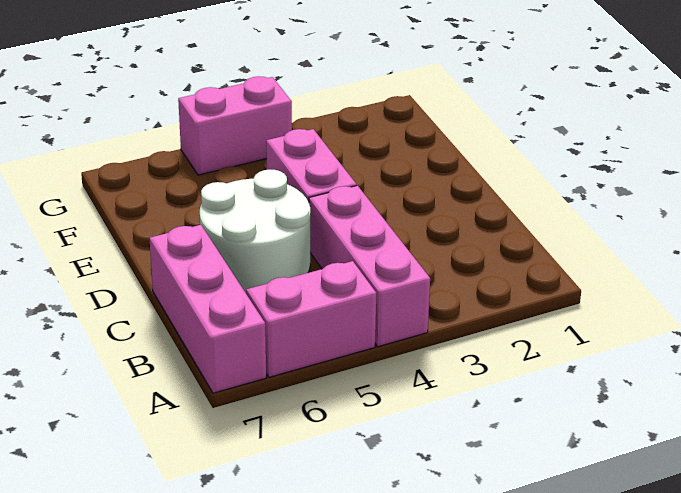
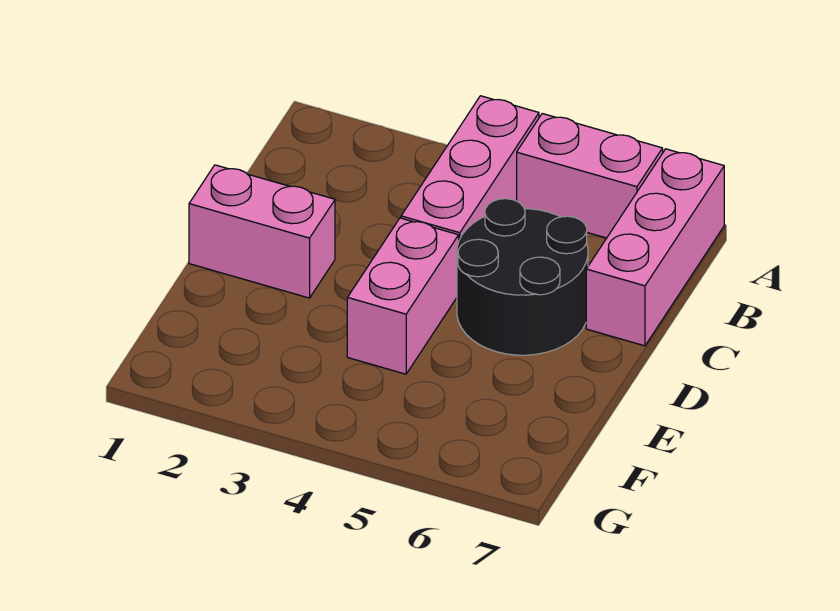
white round brick C5:D6 level 1 -> black round brick C5:D6 level 1
pink brick G4:G5 level 1 -> pink brick D1:D2 level 1

